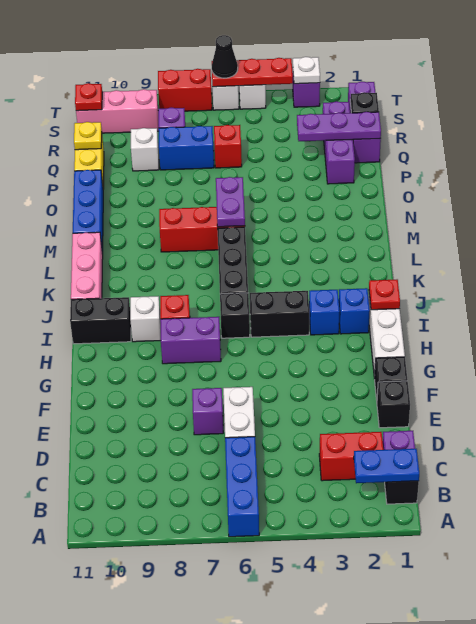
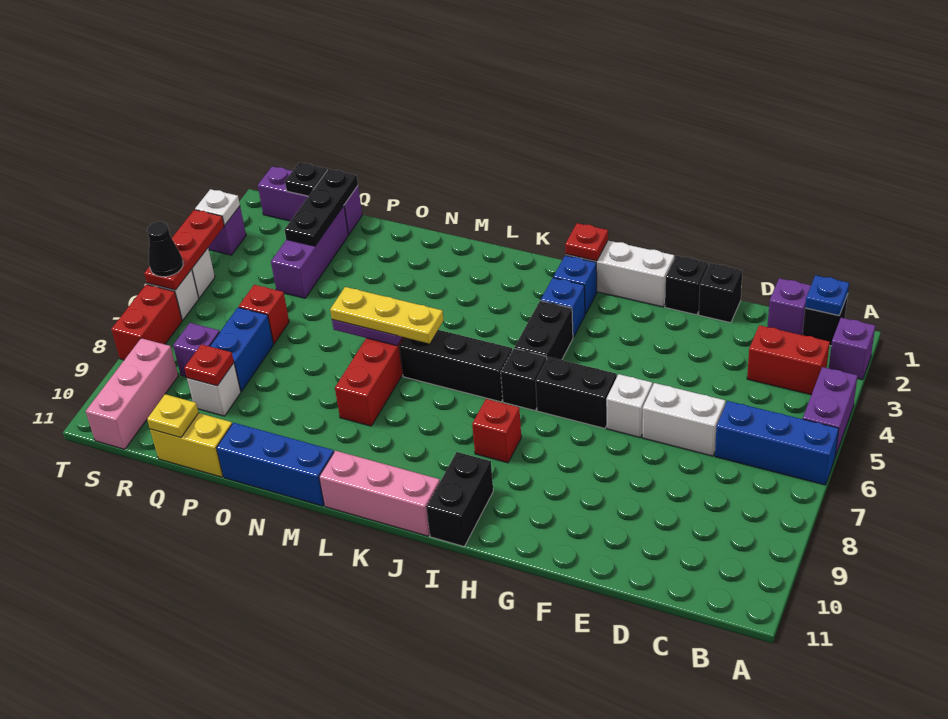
blue plate B1:B2 level 2 -> blue plate B1 level 2
red brick C2:C3 level 1 -> red brick B3:C3 level 1
purple brick E7 level 1 -> purple brick A2 level 1
none -> black brick G6:H6 level 1
purple brick H7:H8 level 1 -> purple brick A4:A5 level 1
white brick I9 level 1 -> white brick F6 level 1
none -> yellow plate L6:N6 level 3
purple brick P2:R2 level 1 -> purple brick Q2:Q4 level 1
purple plate Q1:Q3 level 2 -> black plate Q1:Q3 level 2
red plate S11 level 2 -> red plate Q9 level 2

